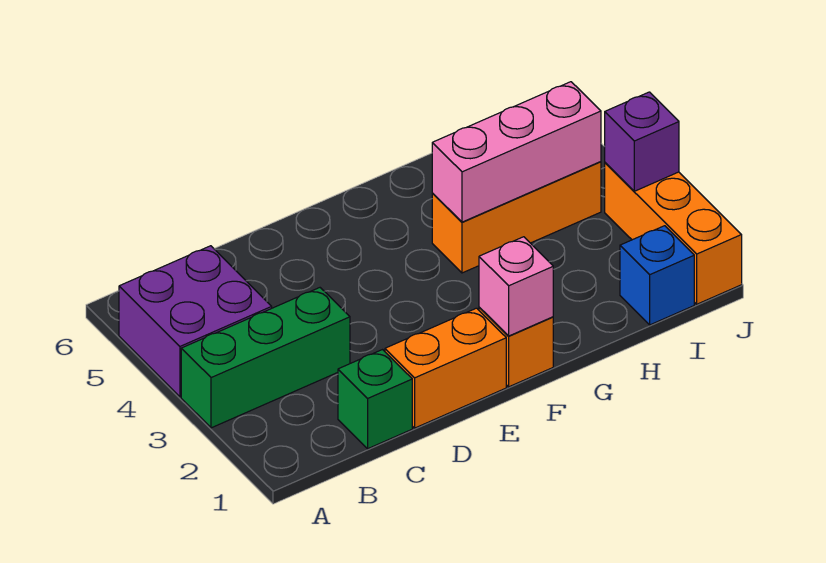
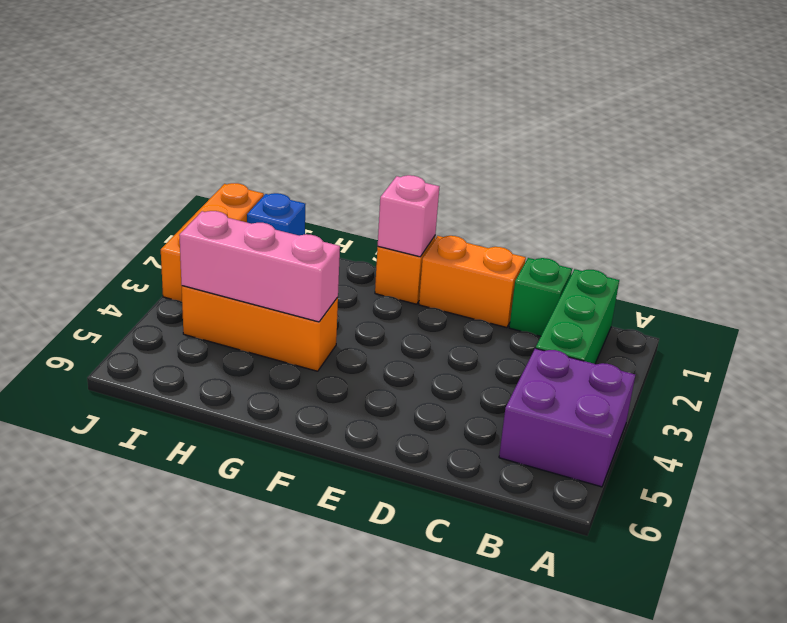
green brick A3:C3 level 1 -> green brick B1:B3 level 1
purple brick J3 level 2 -> none

